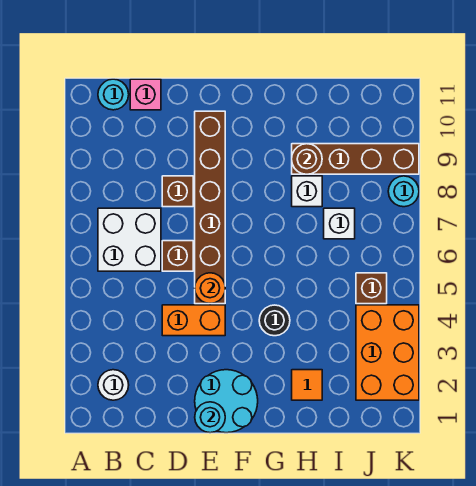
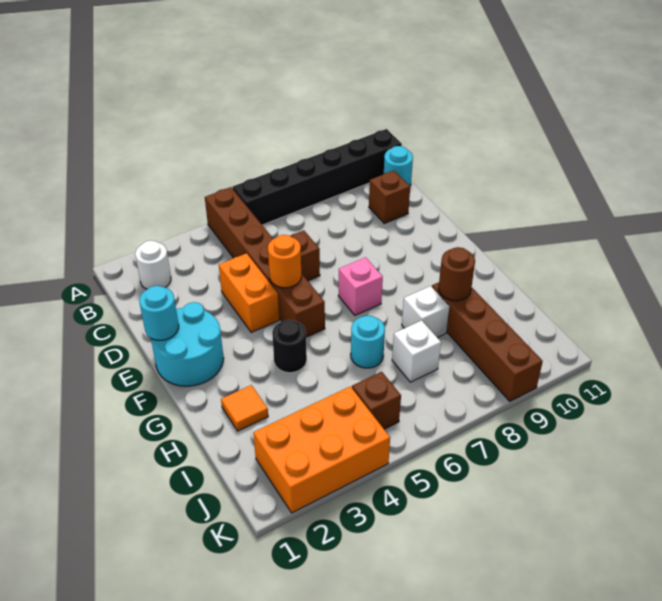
none -> black brick A6:A11 level 1
white brick B6:C7 level 1 -> none
pink brick C11 level 1 -> pink brick F7 level 1
brown brick D8 level 1 -> brown brick C10 level 1
brown brick E5:E10 level 1 -> brown brick A5:F5 level 1
cyan round brick K8 level 1 -> cyan round brick H6 level 1

